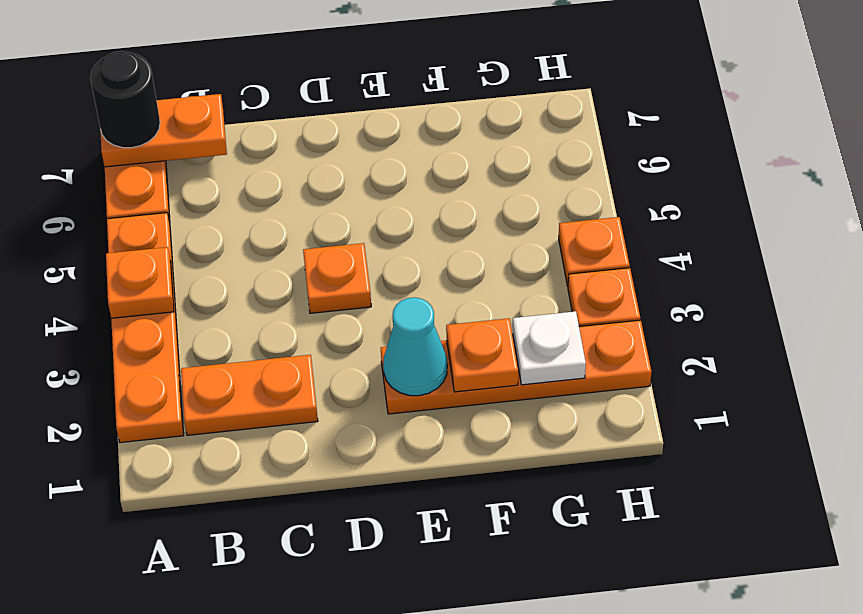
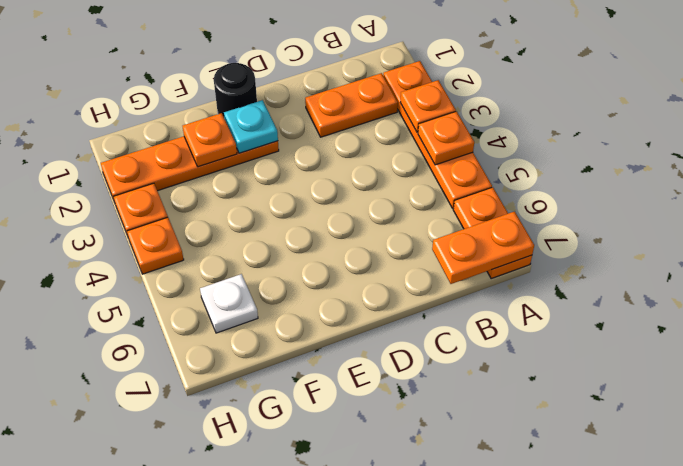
black round brick A7 level 3 -> black round brick E1 level 1
orange plate D4 level 1 -> orange plate A3 level 2
cyan cone E2 level 2 -> cyan plate E2 level 2
white plate G2 level 2 -> white plate G6 level 1

